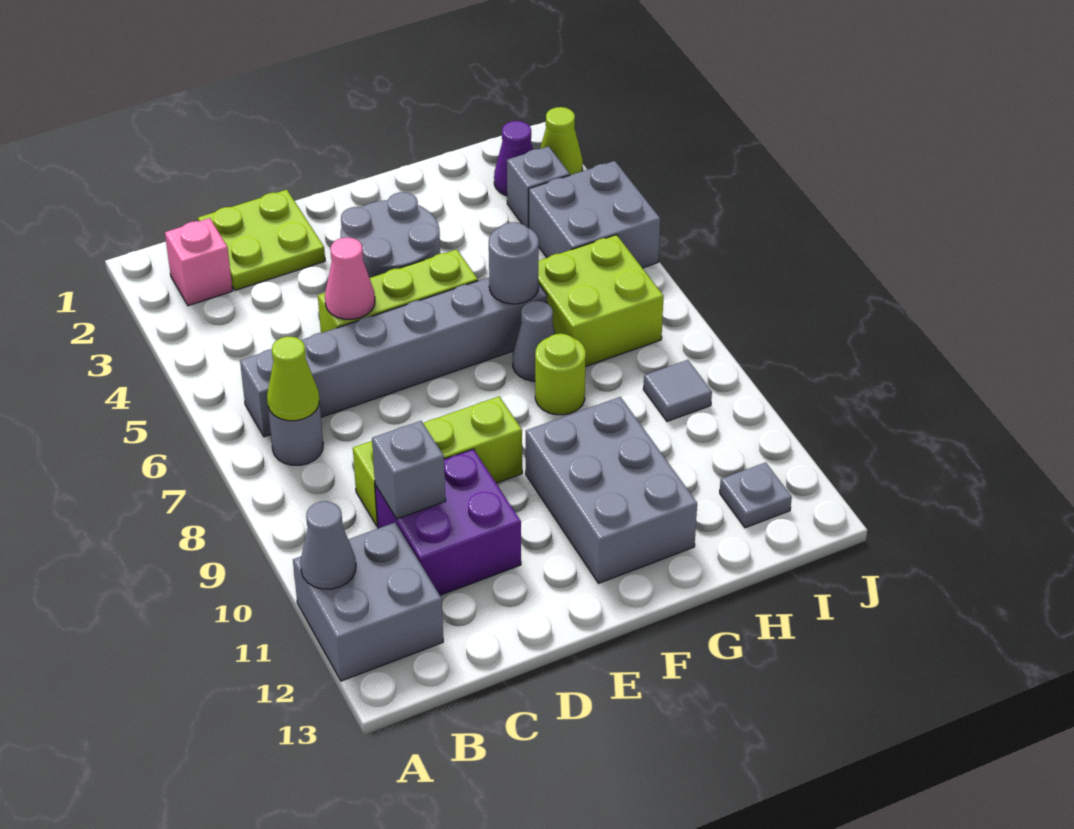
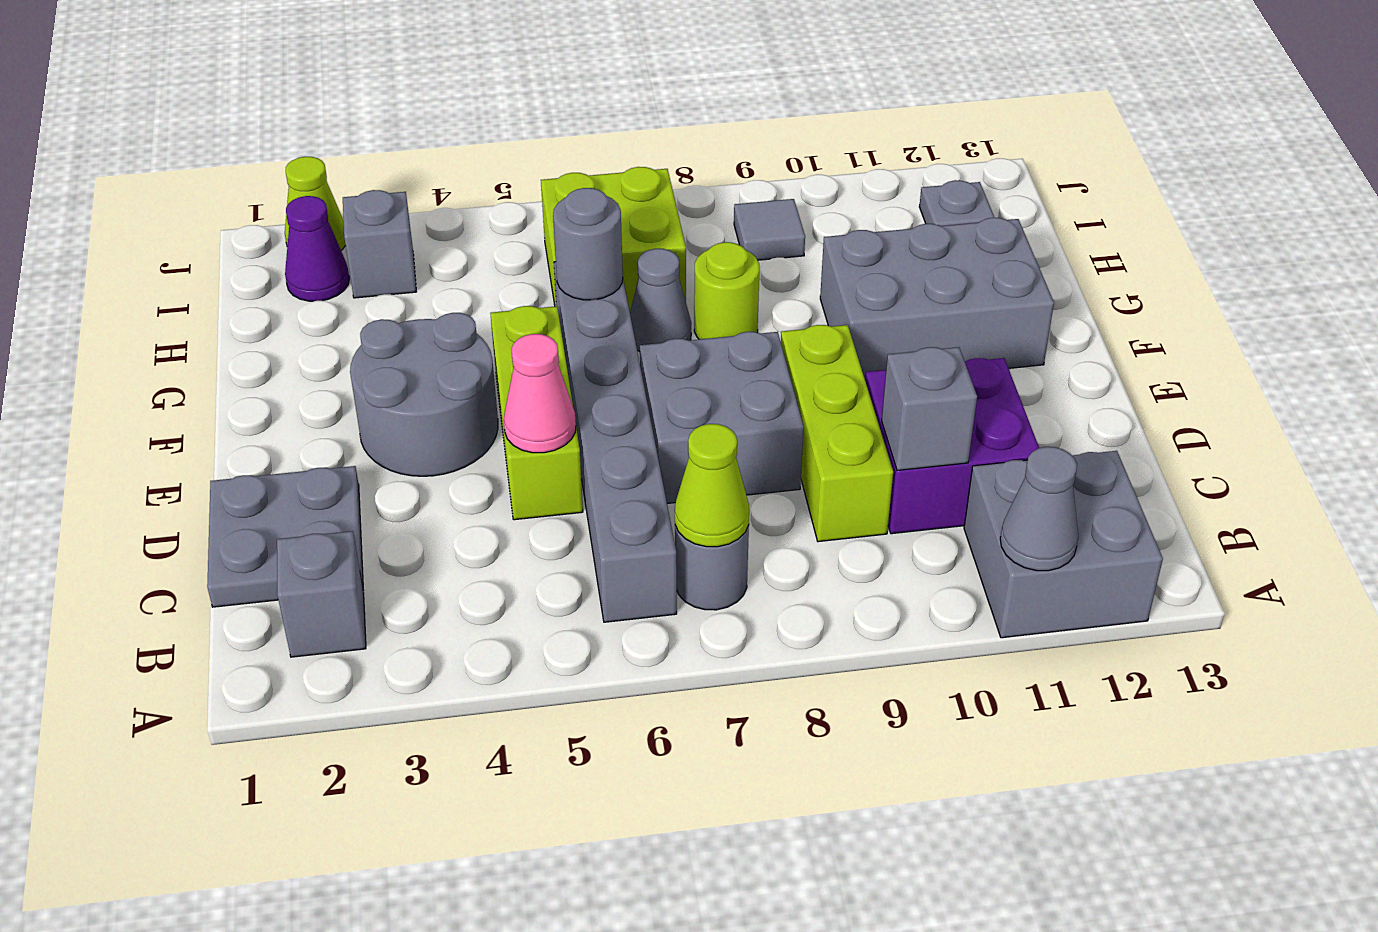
pink brick B2 level 1 -> grey brick B2 level 1
lime plate C1:D2 level 1 -> grey plate C1:D2 level 1
grey brick I4:J5 level 1 -> grey brick D7:E8 level 1

